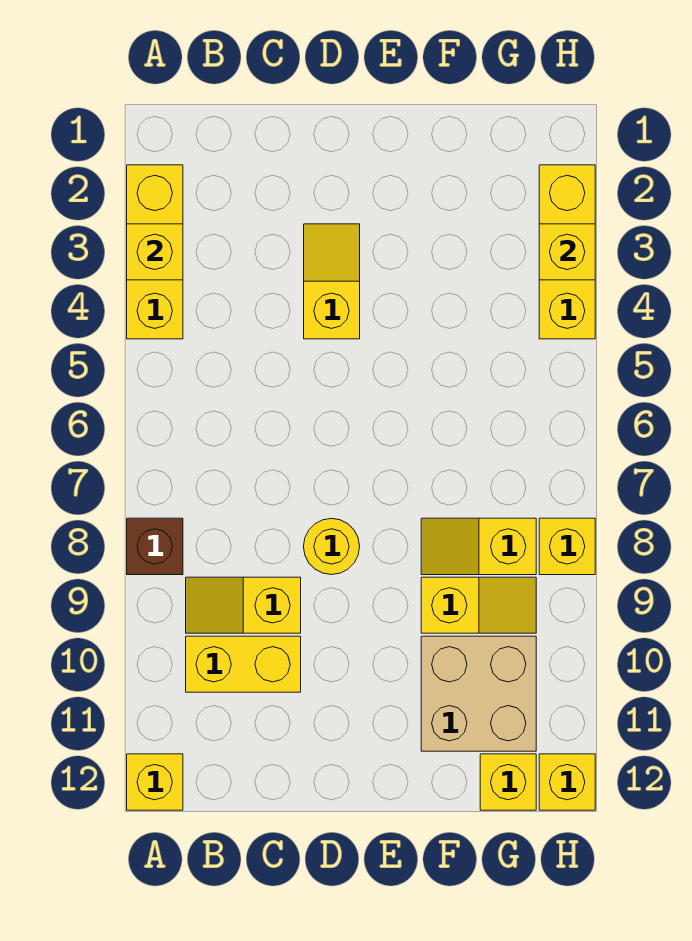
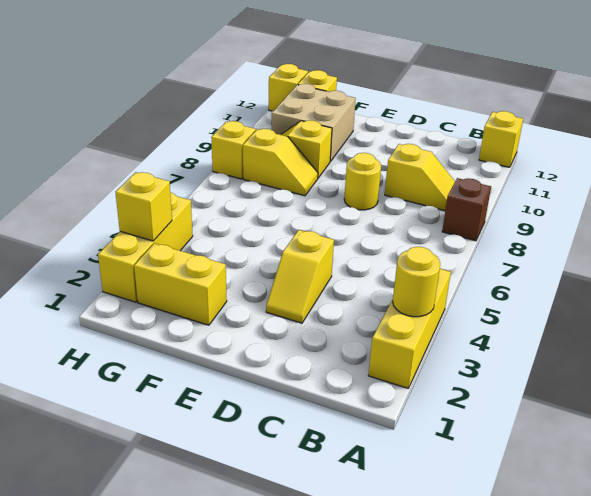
yellow brick A3 level 2 -> yellow round brick A3 level 2
yellow brick B10:C10 level 1 -> yellow brick F2:G2 level 1

